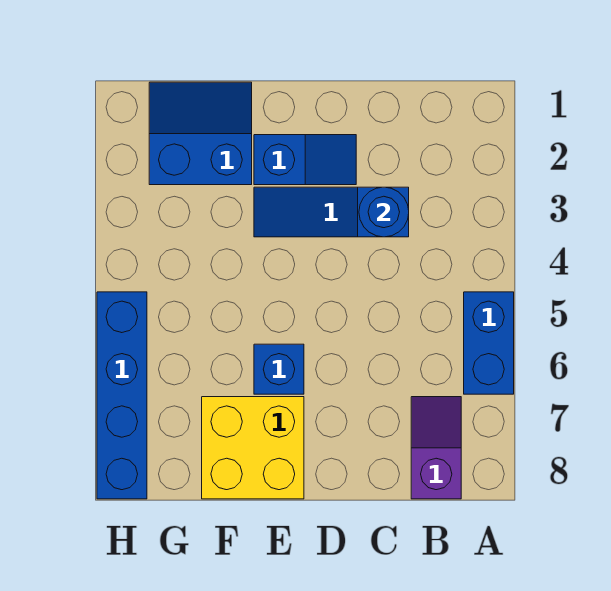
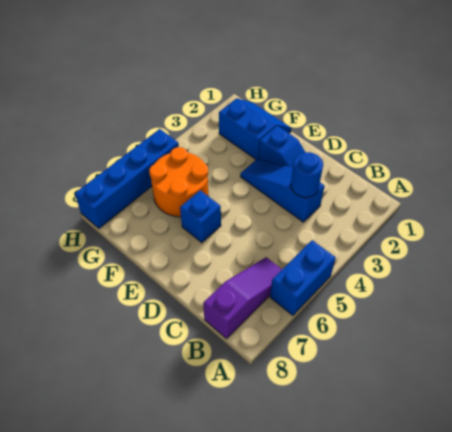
purple slope B7:B8 level 1 top 8 -> purple slope B6:B8 level 1 top 8
yellow brick E7:F8 level 1 -> none
none -> orange round brick F5:G6 level 1

